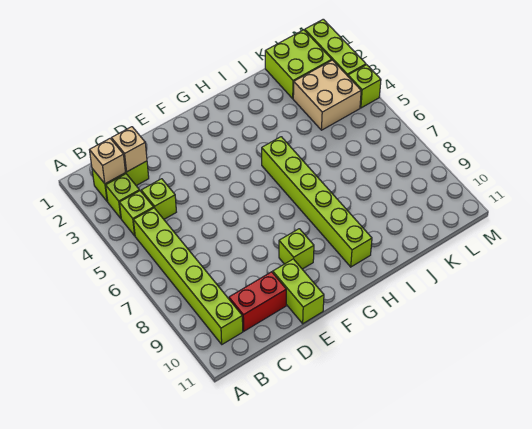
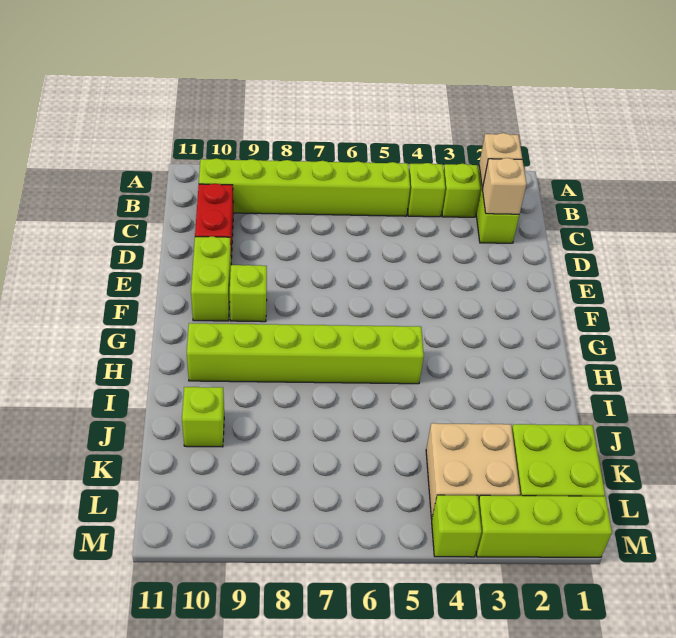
lime brick C4 level 1 -> lime brick J10 level 1
lime brick E10:E11 level 1 -> lime brick E10:F10 level 1

